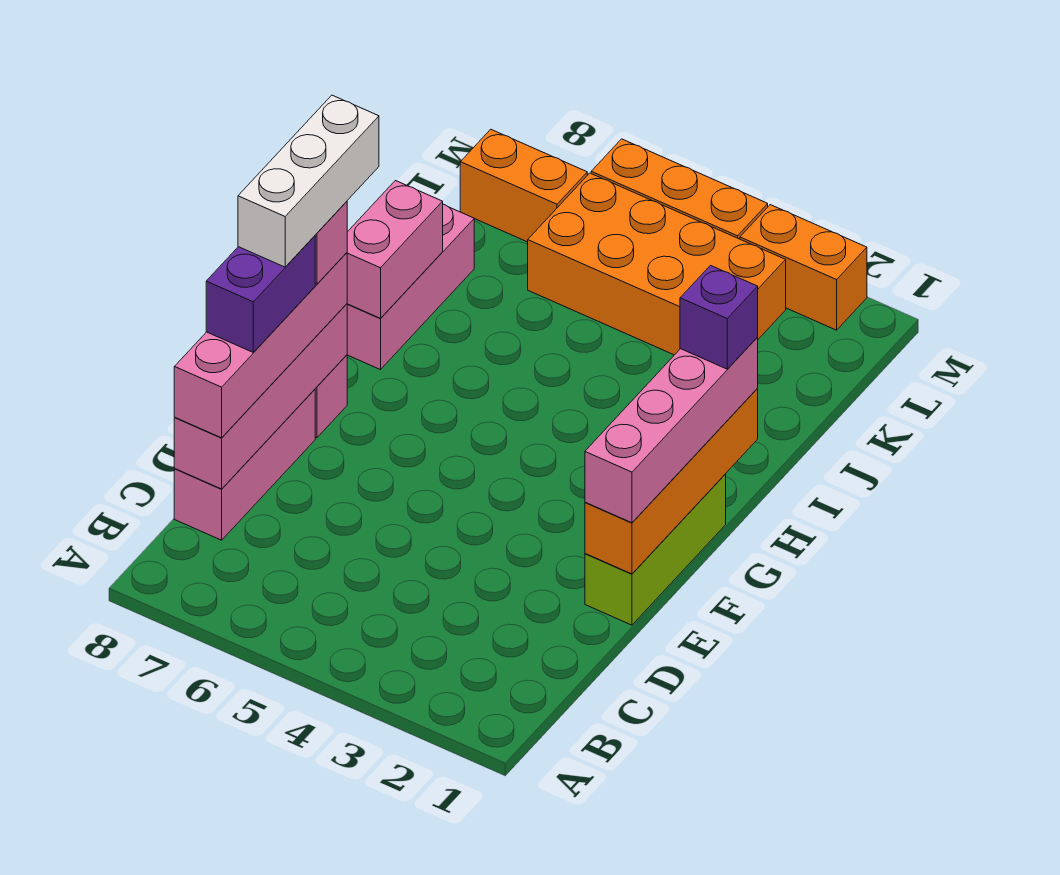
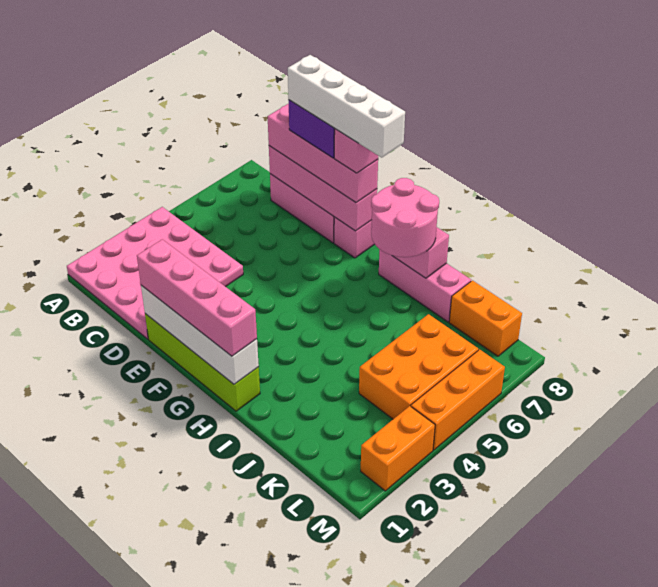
none -> pink plate A1:D4 level 1
lime brick E1:G1 level 1 -> lime brick E1:H1 level 1
orange brick E1:H1 level 2 -> white brick E1:H1 level 2
white brick E8:G8 level 5 -> white brick D8:G8 level 5
purple brick H1 level 4 -> none
none -> pink round brick H7:I8 level 3
orange brick K3:L6 level 1 -> orange brick K4:L6 level 1
orange brick L7:L8 level 1 -> orange brick K8:L8 level 1

